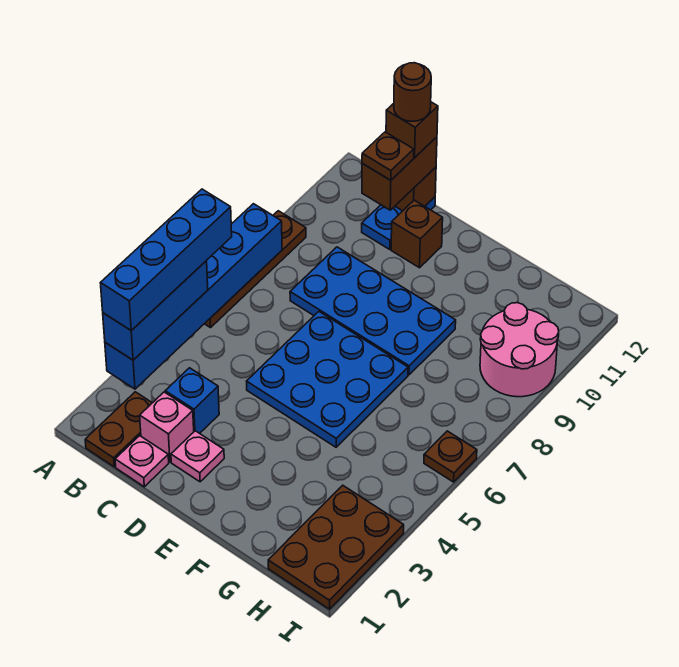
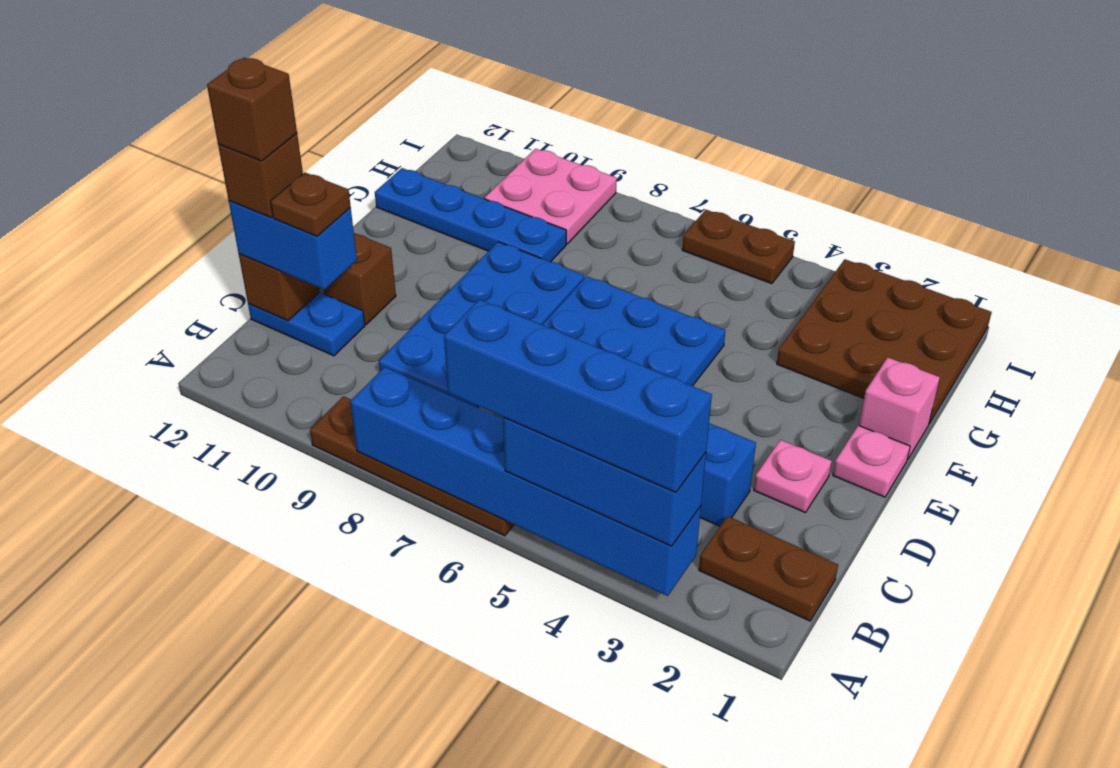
pink plate C1 level 1 -> pink plate E1 level 1
pink brick C2 level 1 -> pink brick F1 level 1
brown brick C11:C12 level 3 -> blue brick C11:C12 level 3
brown round brick C12 level 5 -> brown brick C12 level 5
none -> blue plate G9:G12 level 1
brown plate H1:I3 level 1 -> brown plate G1:I3 level 1
pink round brick H9:I10 level 1 -> pink plate H9:I10 level 1
brown plate I6 level 1 -> brown plate I5:I6 level 1

